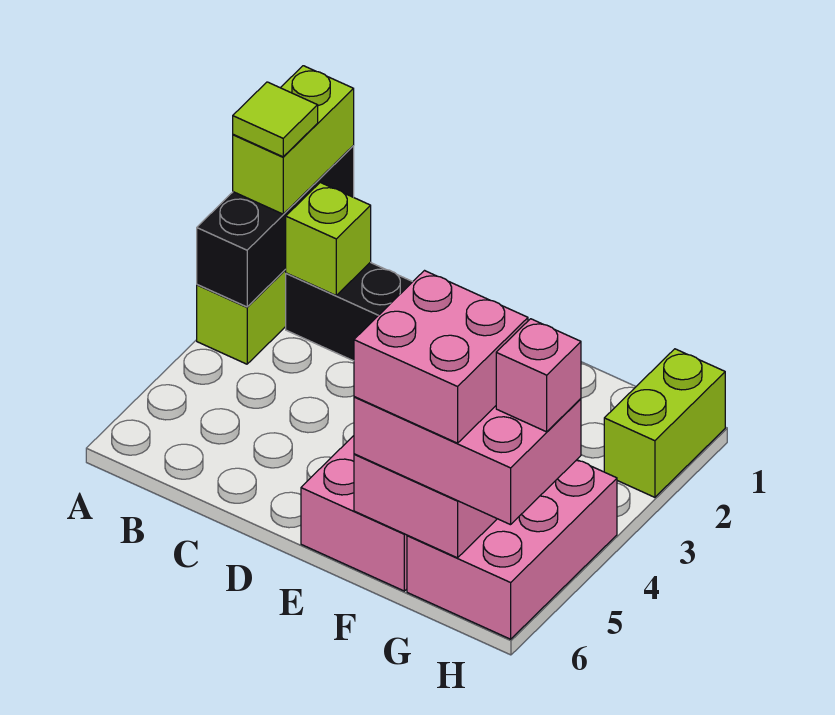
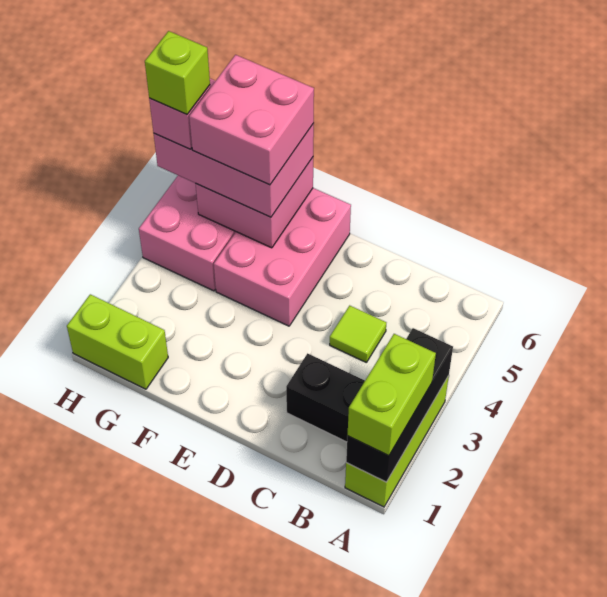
lime tile A2 level 4 -> lime tile C4 level 1
lime brick B2 level 2 -> lime brick H5 level 5
lime brick H1:H2 level 1 -> lime brick G1:H1 level 1

